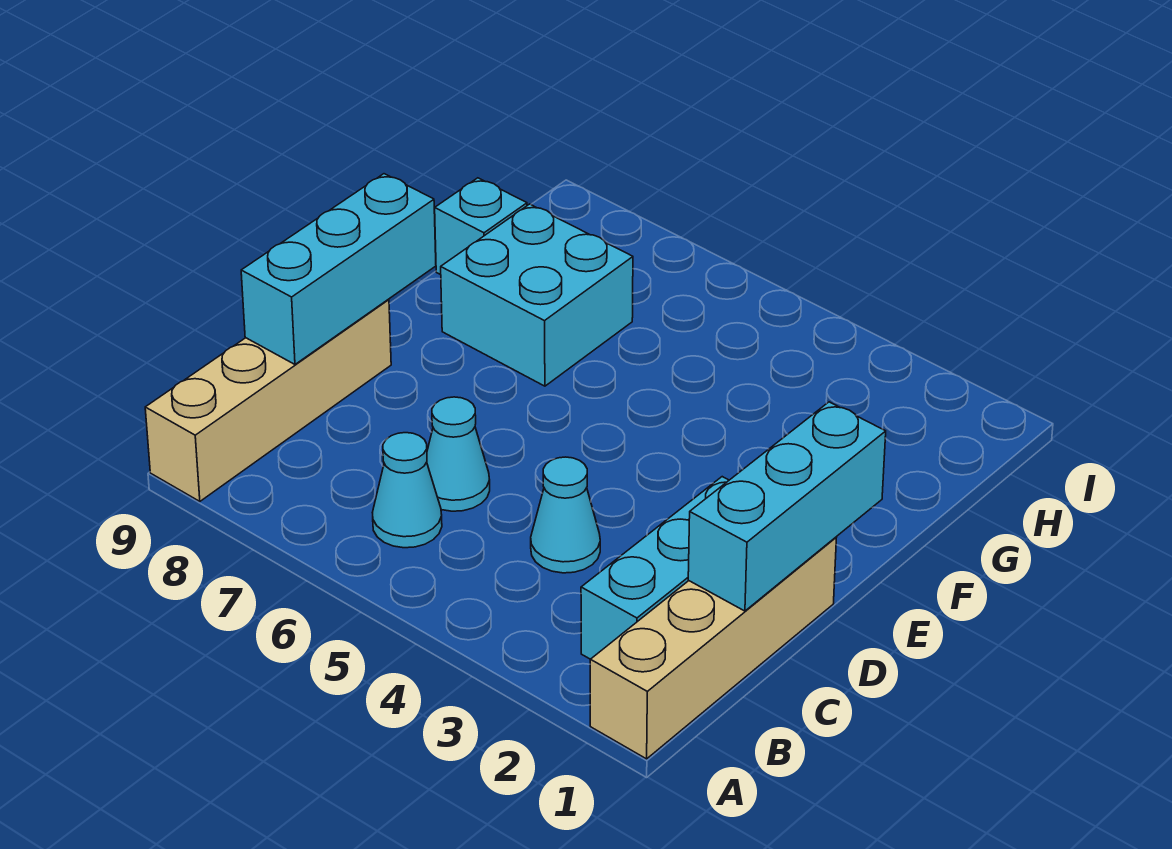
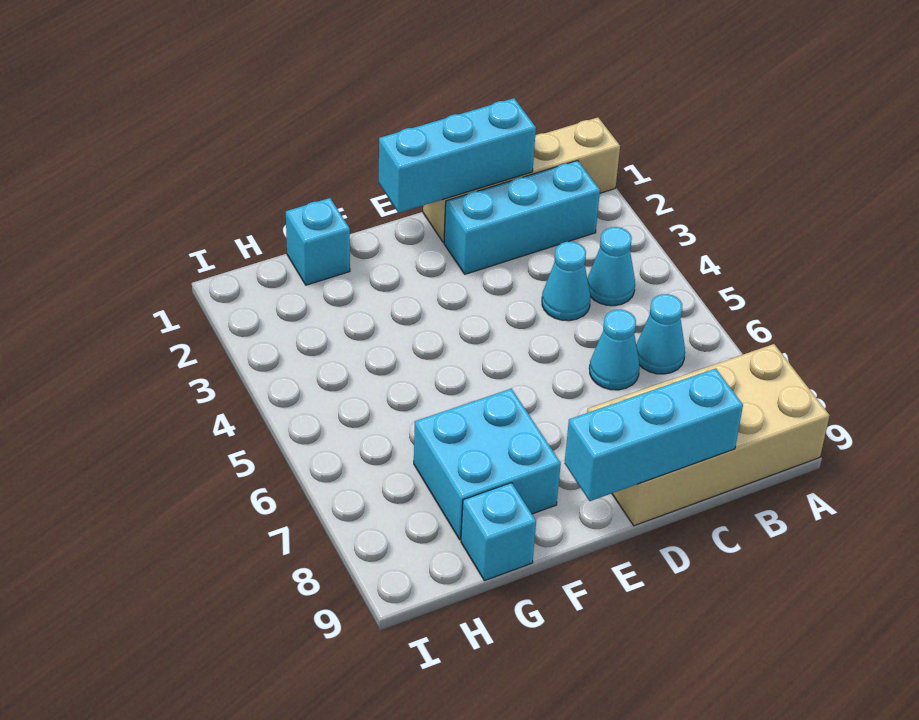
tan brick A9:D9 level 1 -> tan brick A8:D9 level 1
none -> cyan cone B4 level 1
none -> cyan brick G1 level 1

